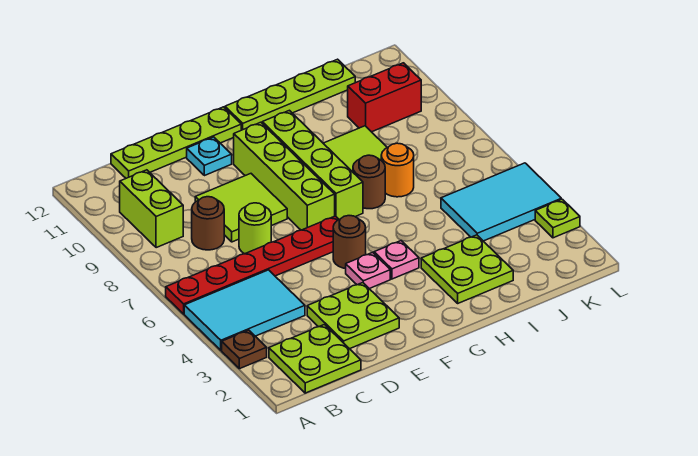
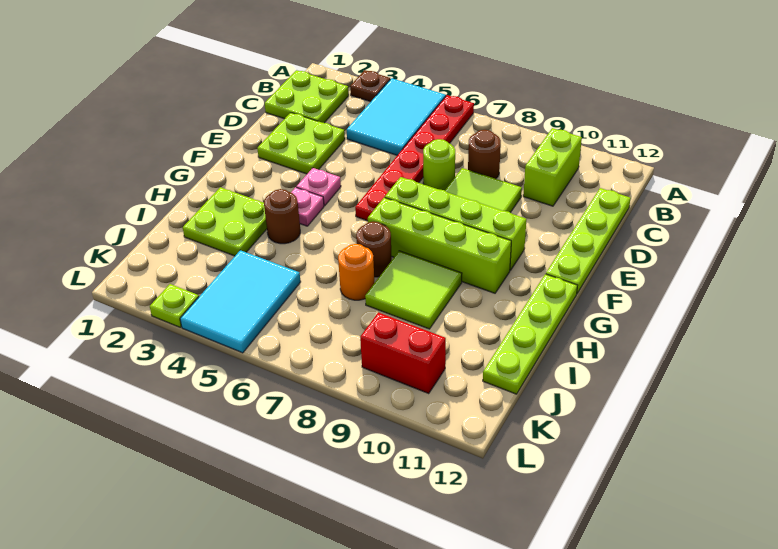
lime brick B9:B10 level 1 -> lime brick B10:C10 level 1
cyan plate E11 level 1 -> none
brown round brick F5 level 1 -> brown round brick H4 level 1
red brick J10:K10 level 1 -> red brick K9:K10 level 1

